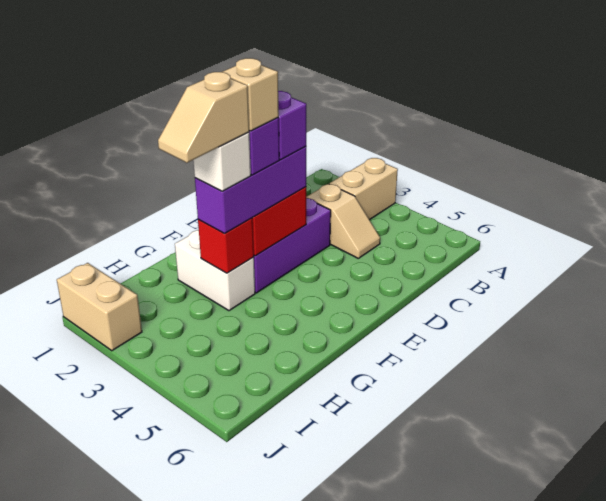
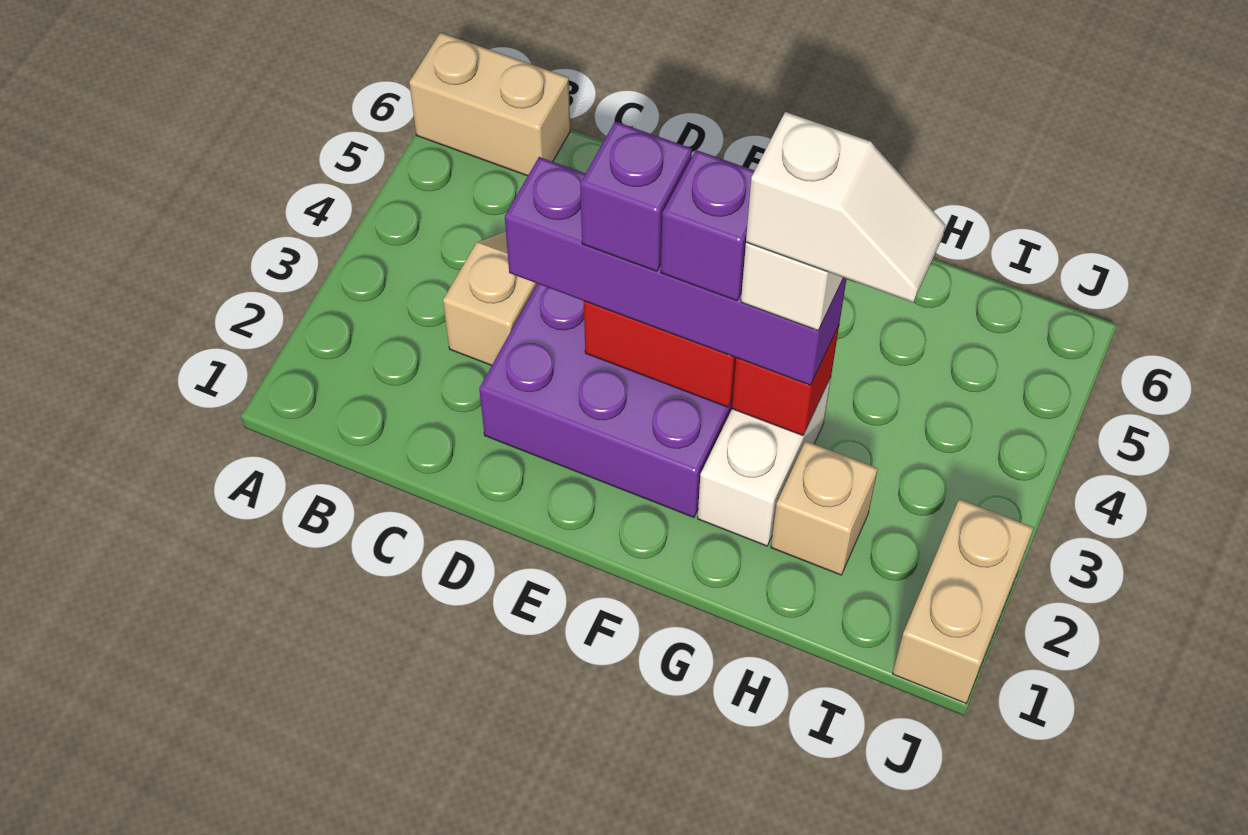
tan brick A3:B3 level 1 -> tan brick A6:B6 level 1
purple brick E3:G3 level 3 -> purple brick D3:G3 level 3
tan brick F3 level 5 -> tan brick H2 level 1
tan slope G3:H3 level 5 top G -> white slope G3:H3 level 5 top G

